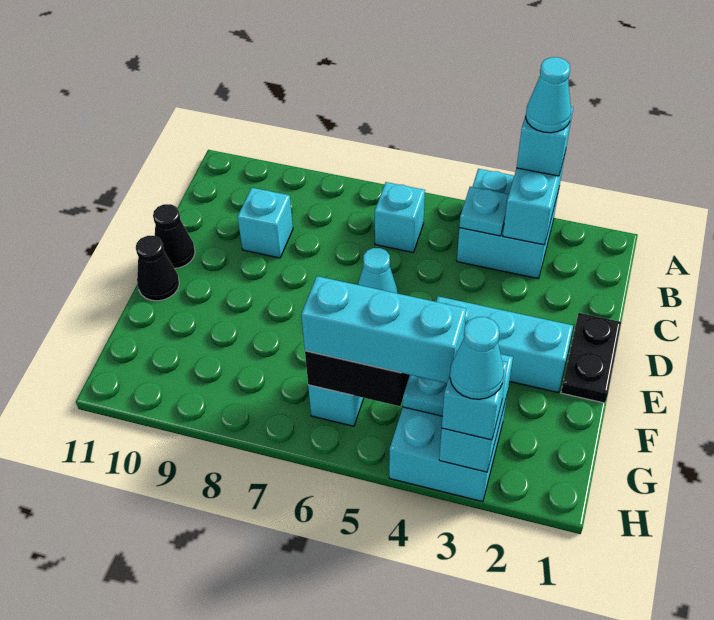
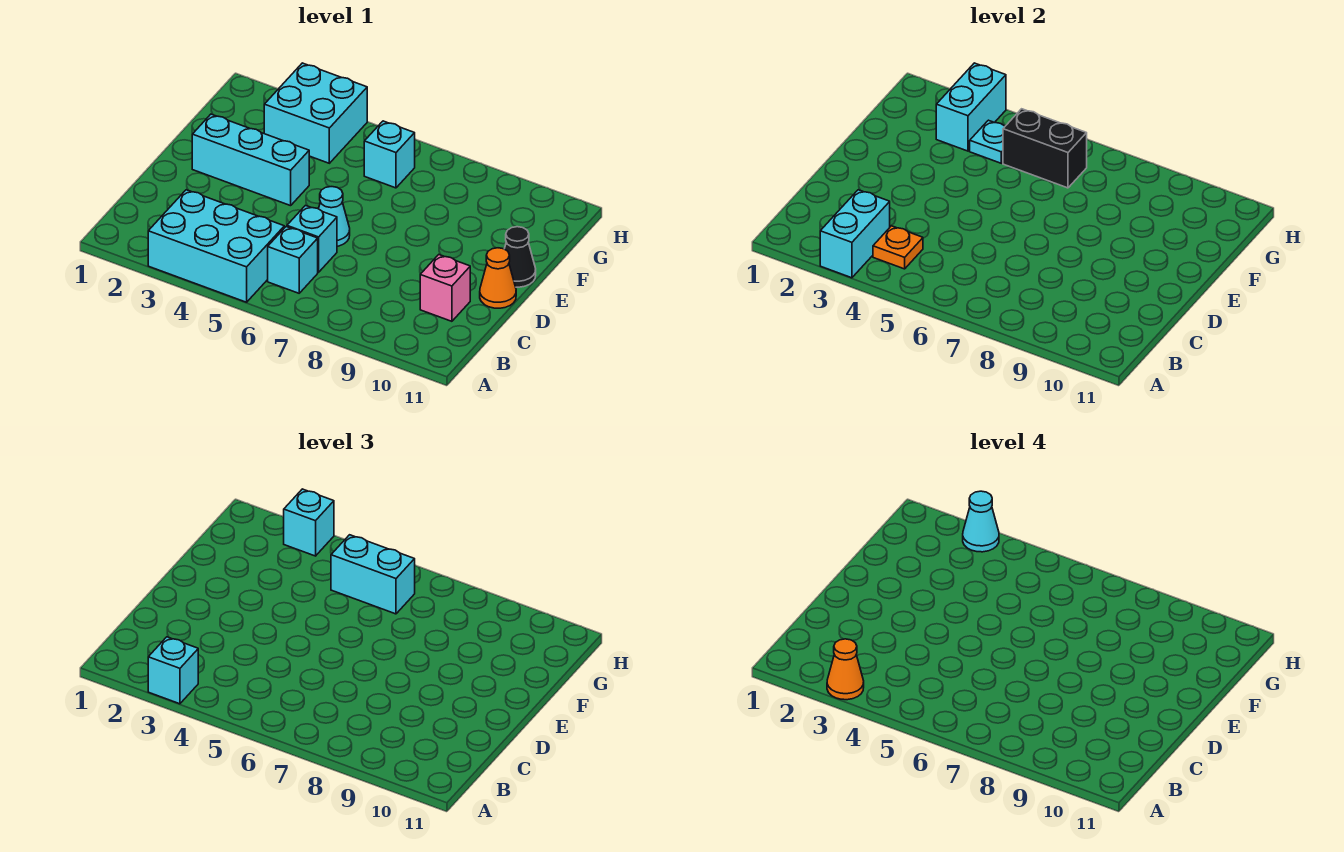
cyan brick A3:B4 level 1 -> cyan brick A3:B5 level 1
cyan cone A3 level 4 -> orange cone A3 level 4
cyan plate B4 level 2 -> orange plate B4 level 2
cyan brick C9 level 1 -> cyan brick C6 level 1
none -> pink brick C10 level 1
black plate D1:E1 level 1 -> none
black cone D11 level 1 -> orange cone D11 level 1
cyan brick G4:G6 level 3 -> cyan brick G5:G6 level 3

